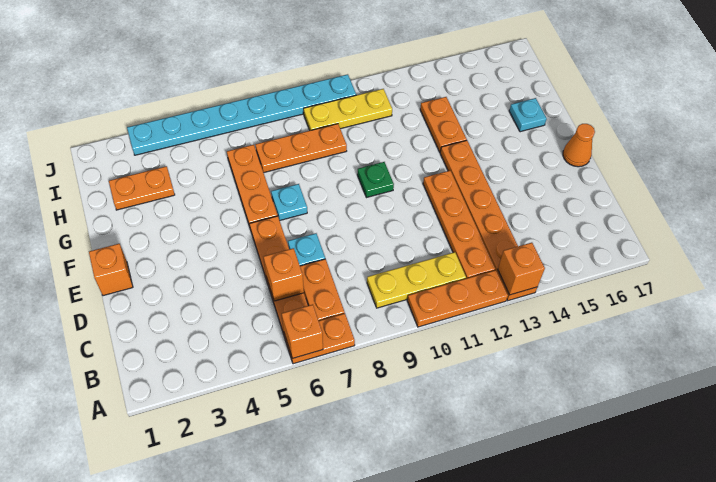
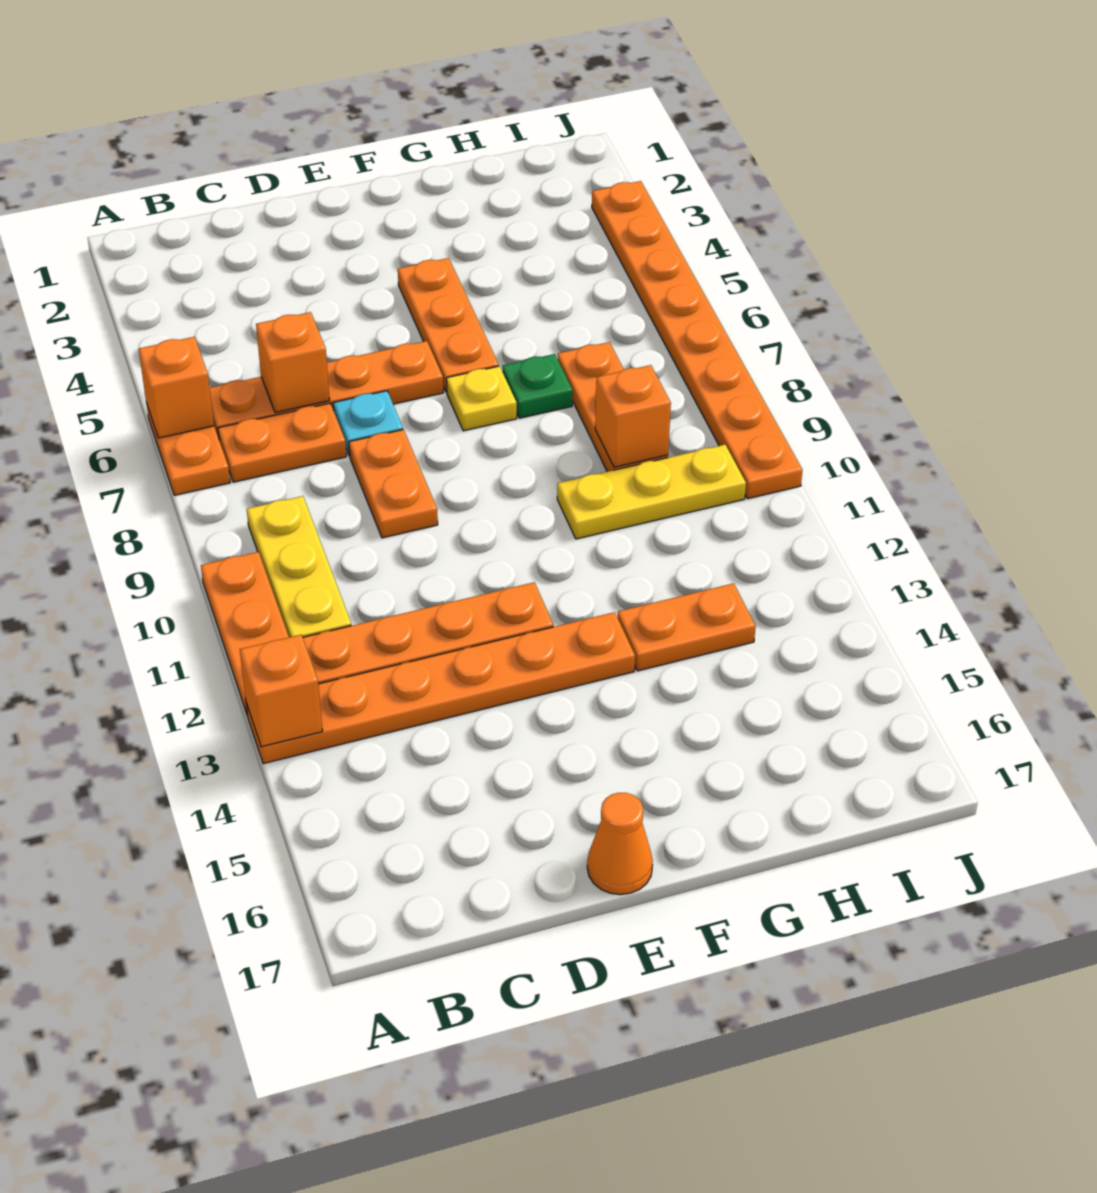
orange brick E1 level 1 -> orange brick H9 level 2
orange plate F6:H6 level 1 -> orange plate F4:F6 level 1
cyan plate F7 level 1 -> yellow plate F7 level 1
green plate F10 level 1 -> green plate G7 level 1
cyan plate G16 level 1 -> none
orange plate H2:H3 level 1 -> orange plate D8:D9 level 1
yellow plate I9:I11 level 1 -> yellow plate G10:I10 level 1
cyan plate J3:J10 level 1 -> orange plate J3:J10 level 1

